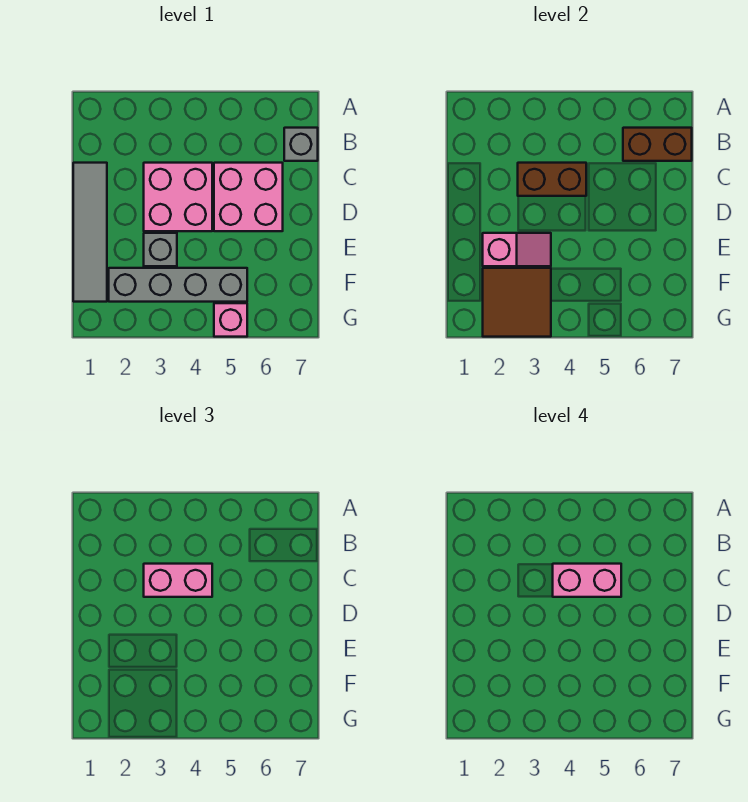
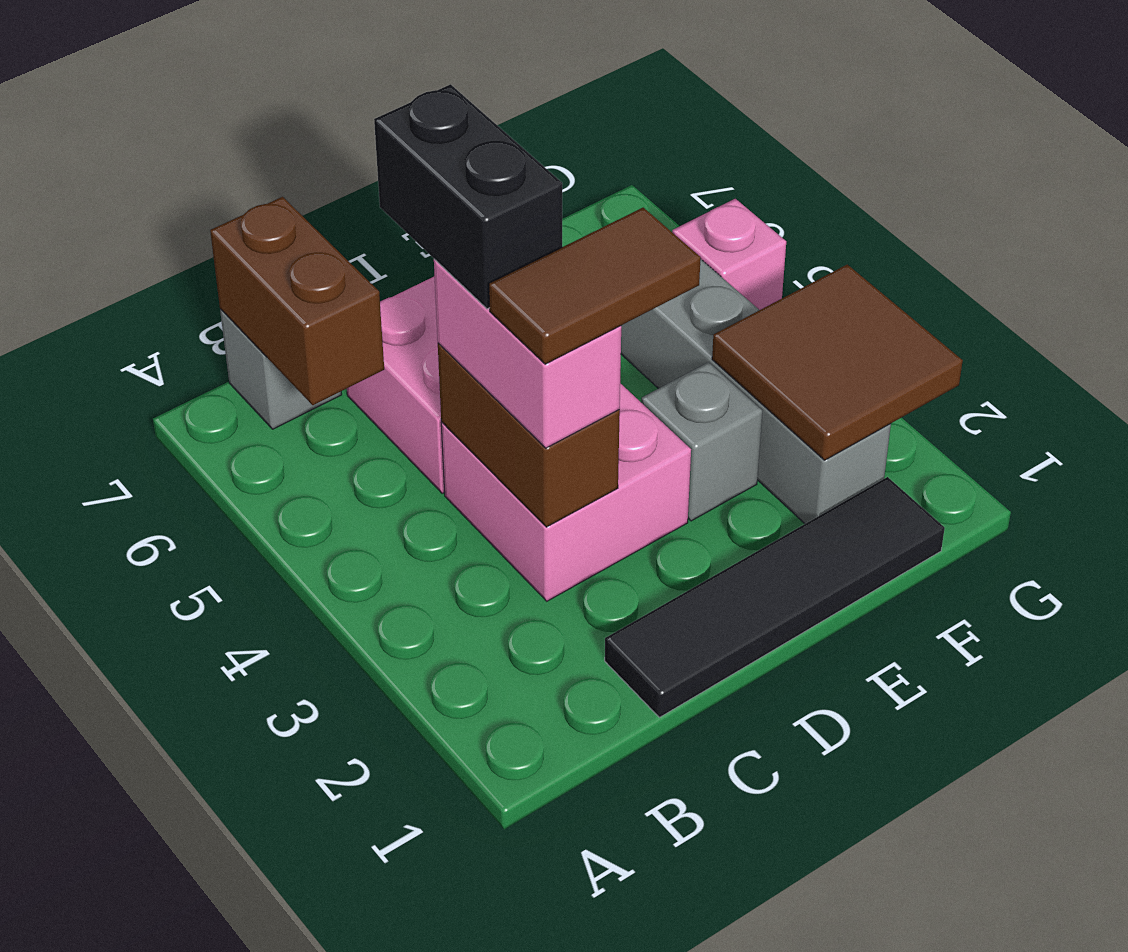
grey tile C1:F1 level 1 -> black tile C1:F1 level 1
none -> brown tile C3:D3 level 4
pink brick C4:C5 level 4 -> black brick C4:C5 level 4
pink slope E2:E3 level 2 top 2 -> none

